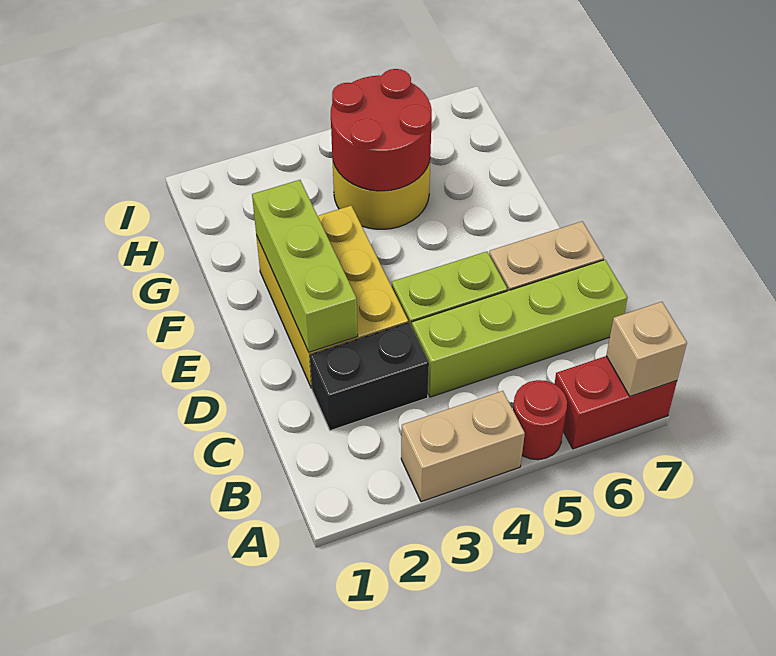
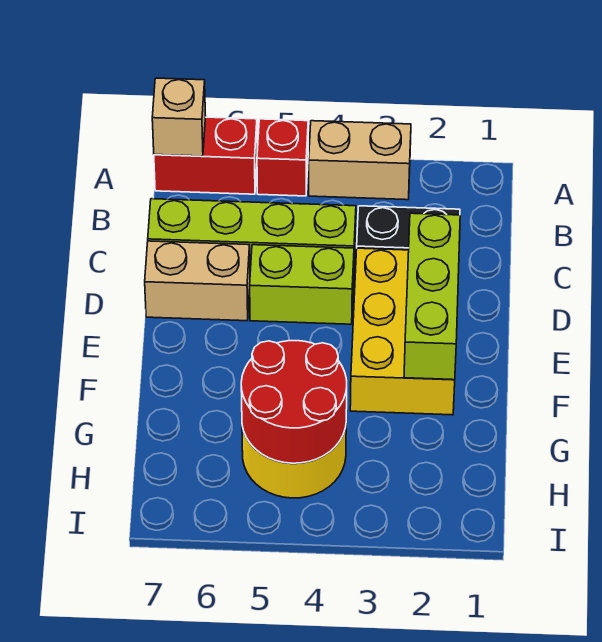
red round brick A5 level 1 -> red brick A5 level 1

